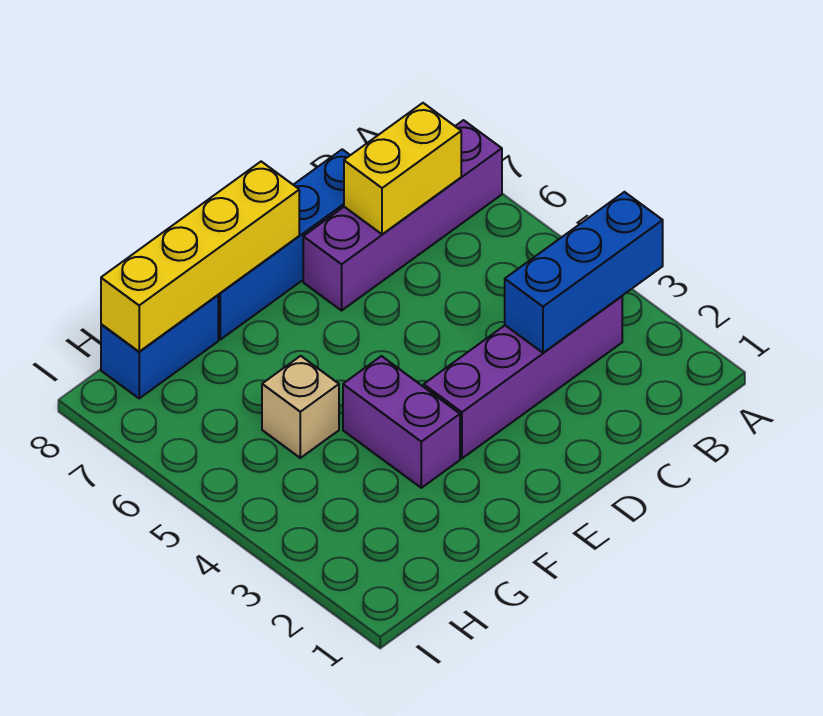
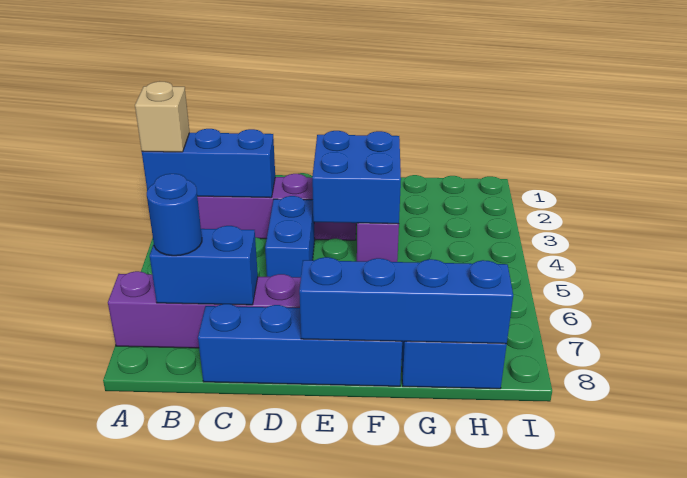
yellow brick B7:C7 level 2 -> blue brick B7:C7 level 2
none -> blue round brick B7 level 3
none -> blue brick D4:D5 level 1
none -> blue brick E3:F4 level 2
yellow brick E8:H8 level 2 -> blue brick E8:H8 level 2
tan brick G5 level 1 -> tan brick A3 level 3

